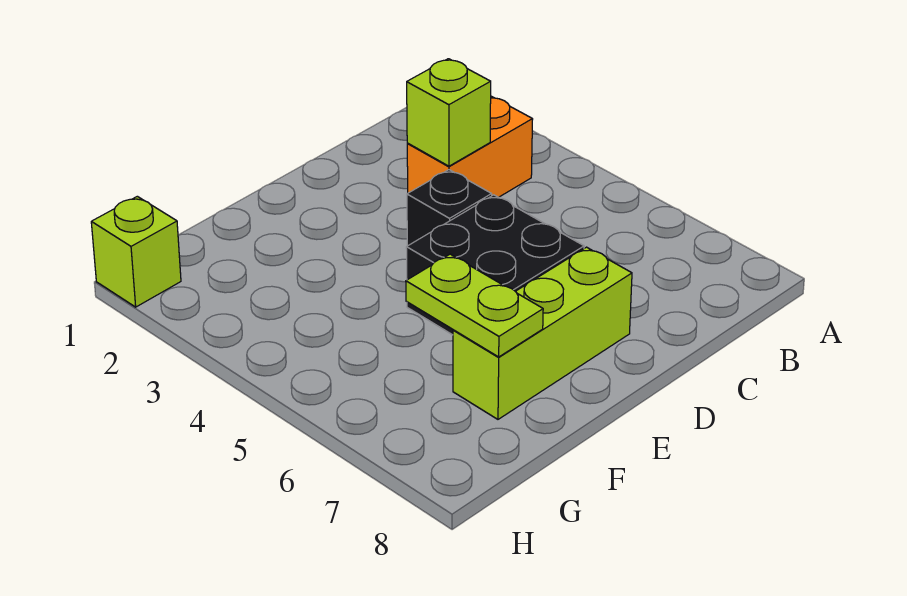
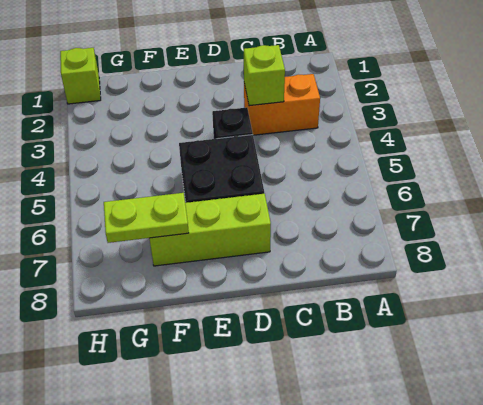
lime plate F6:F7 level 2 -> lime plate F7:G7 level 2

